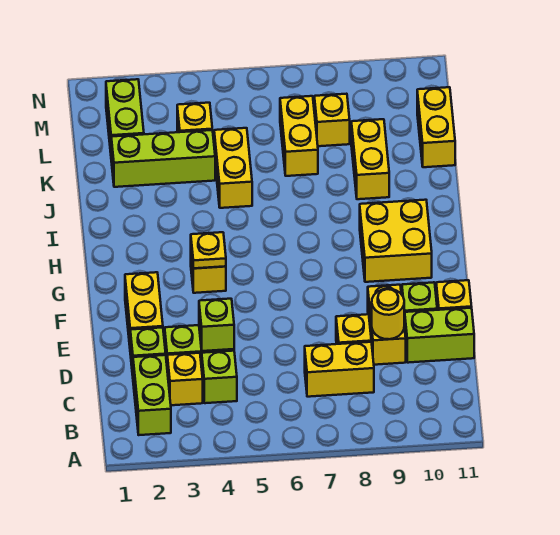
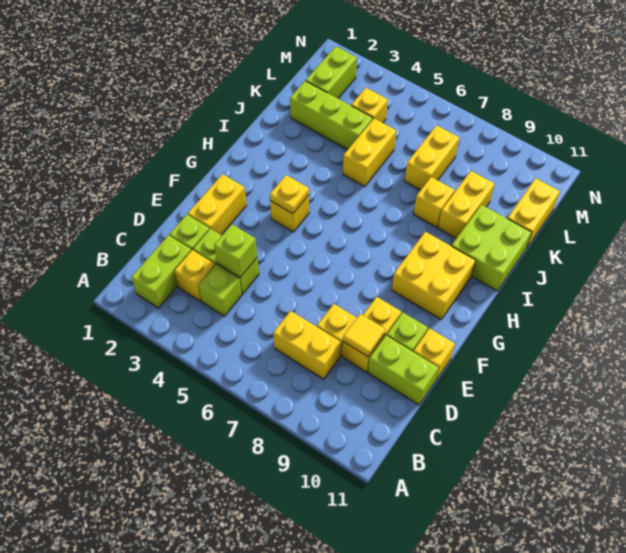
yellow round brick D9 level 2 -> yellow tile D9 level 2
none -> lime brick I10:J11 level 1
yellow brick L8 level 1 -> yellow brick J8 level 1

